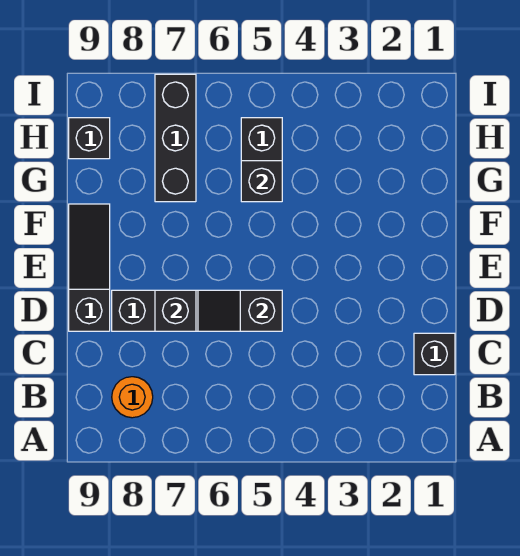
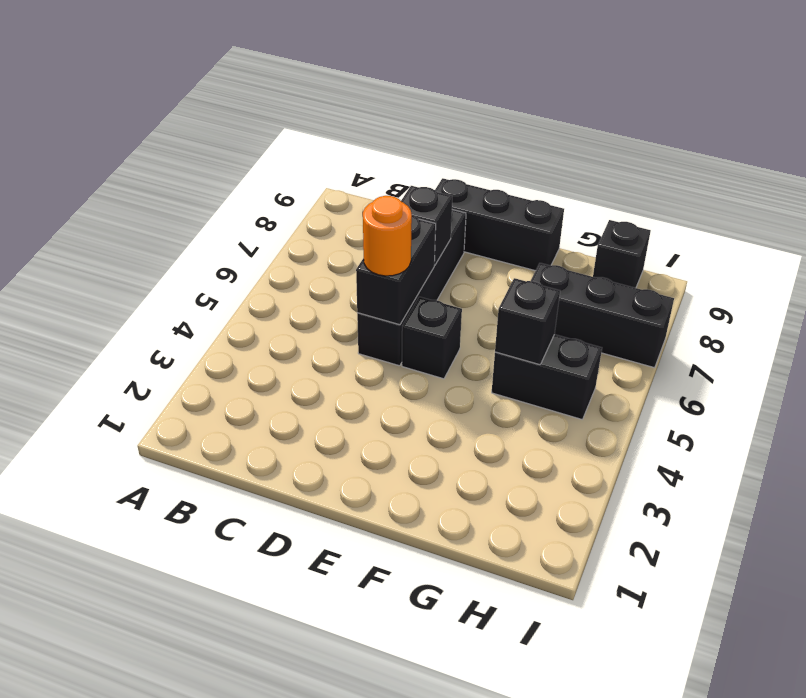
orange round brick B8 level 1 -> orange round brick D5 level 3
black brick C1 level 1 -> black brick E5 level 1
black slope D5:D6 level 2 top 5 -> black brick D5:D6 level 2
black slope D9:F9 level 1 top D -> black brick D9:F9 level 1

